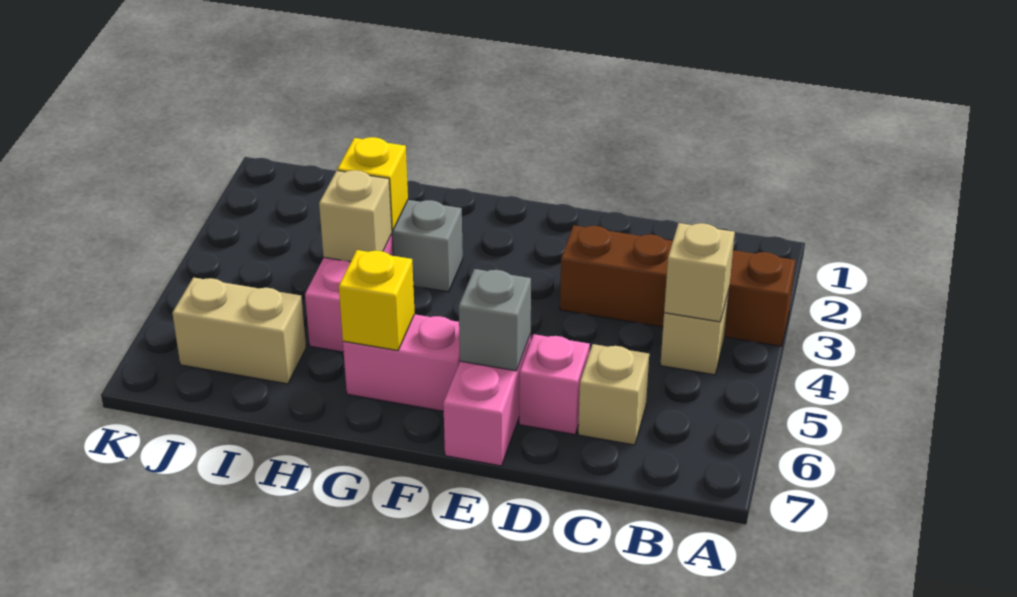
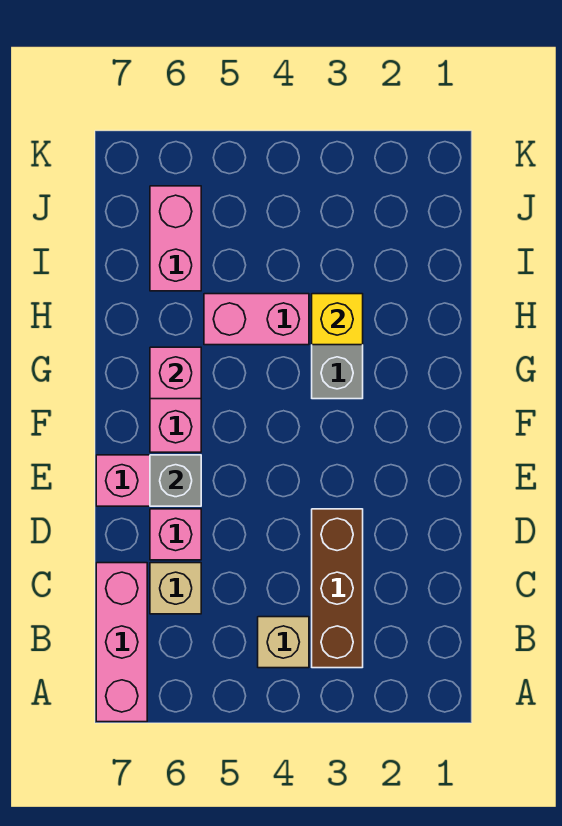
brown brick A3:D3 level 1 -> brown brick B3:D3 level 1
none -> pink brick A7:C7 level 1
tan brick B4 level 2 -> none
yellow brick G6 level 2 -> pink brick G6 level 2
tan brick H4 level 2 -> none
tan brick I6:J6 level 1 -> pink brick I6:J6 level 1

